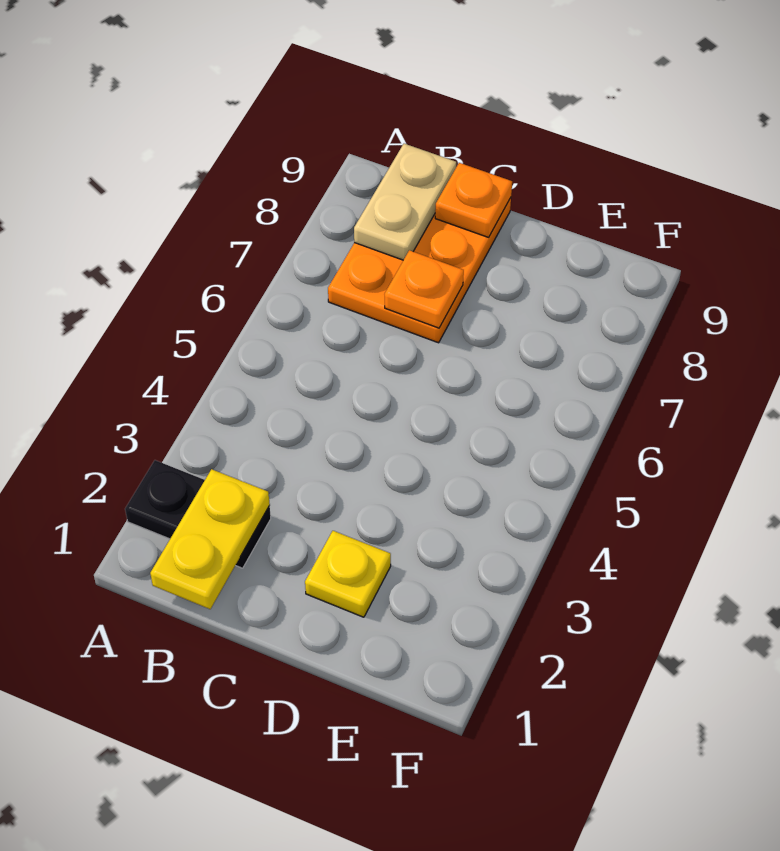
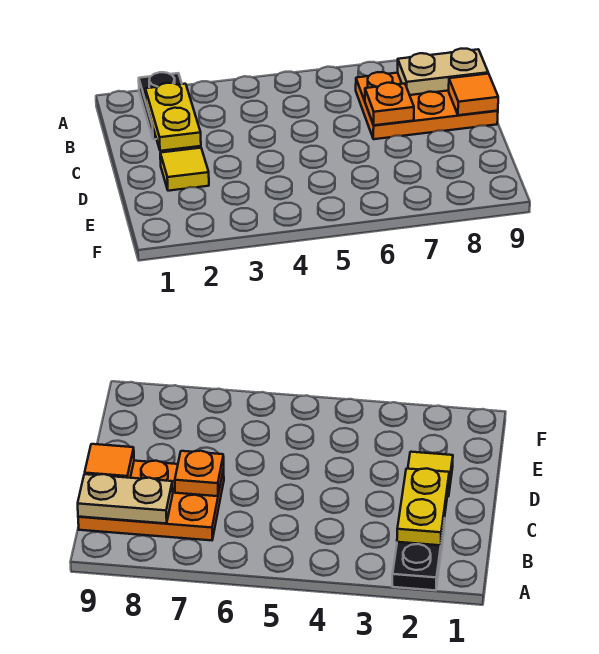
yellow plate B1:B2 level 2 -> yellow plate B2:C2 level 2
orange plate C9 level 2 -> orange tile C9 level 2
yellow plate D2 level 1 -> yellow tile D2 level 1

